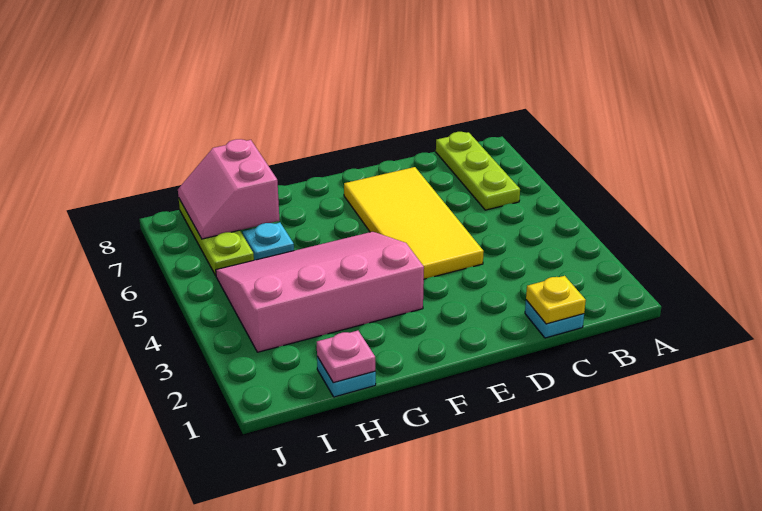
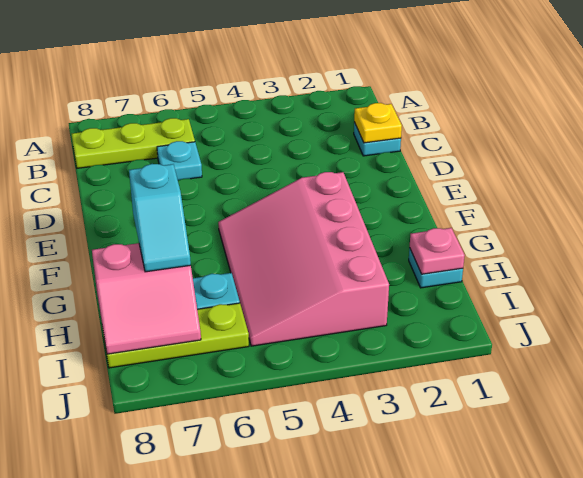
none -> cyan plate C6 level 1
yellow tile D4:E7 level 1 -> none
none -> cyan slope G7:H7 level 3 top G

